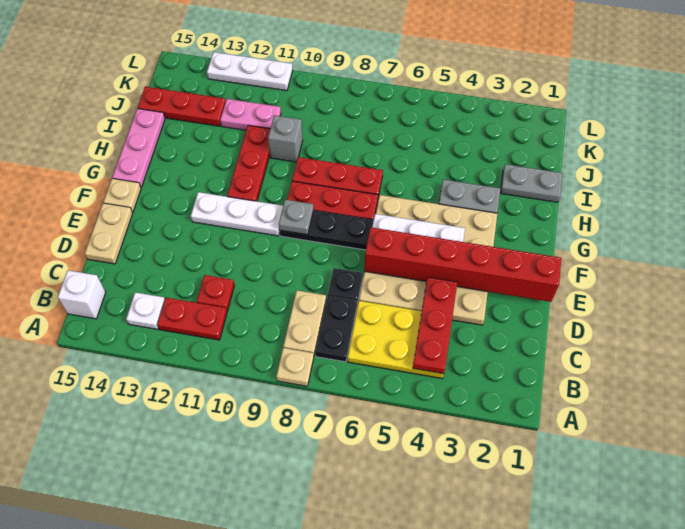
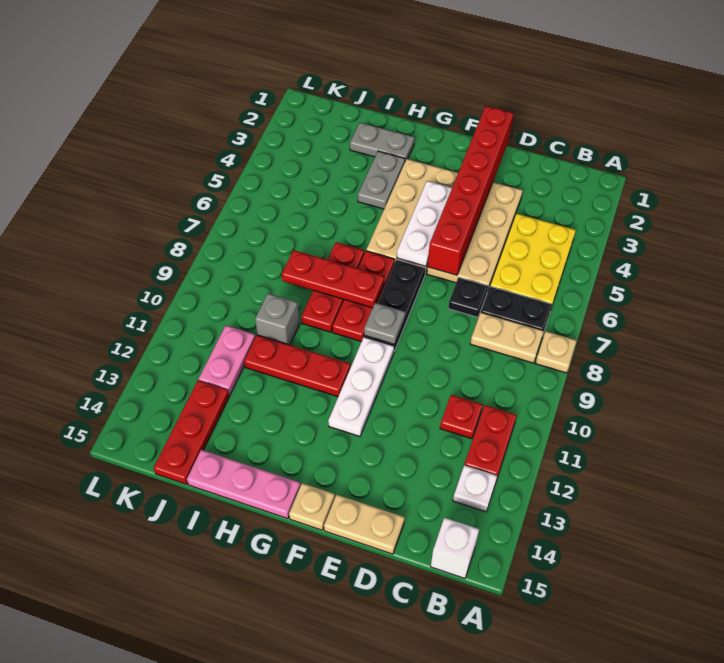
red plate B4:D4 level 2 -> red plate G8:I8 level 2
grey plate I1:I2 level 1 -> grey plate H2:I2 level 1
white plate L11:L13 level 1 -> none

